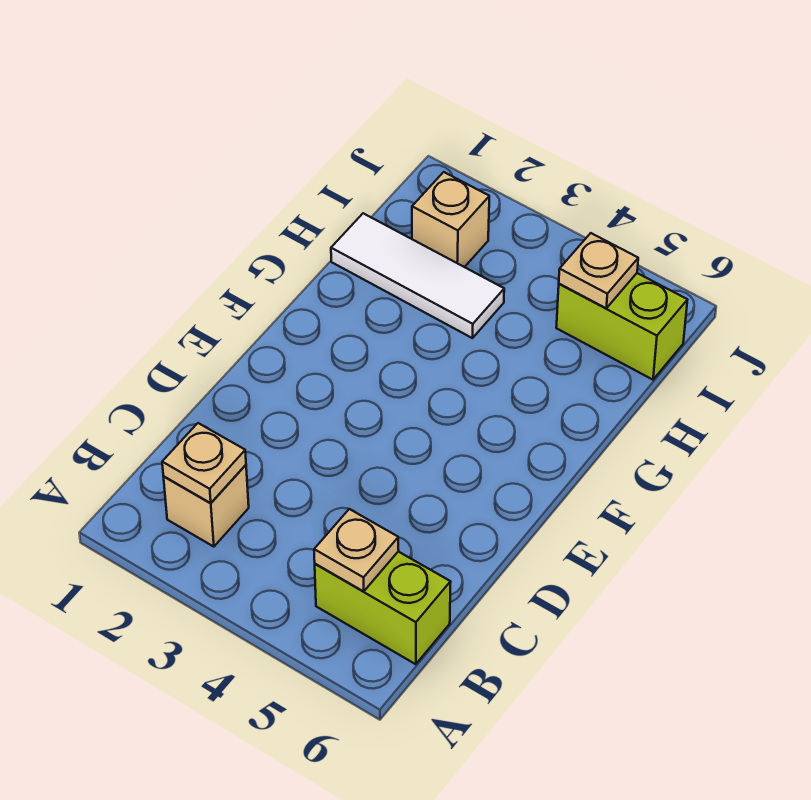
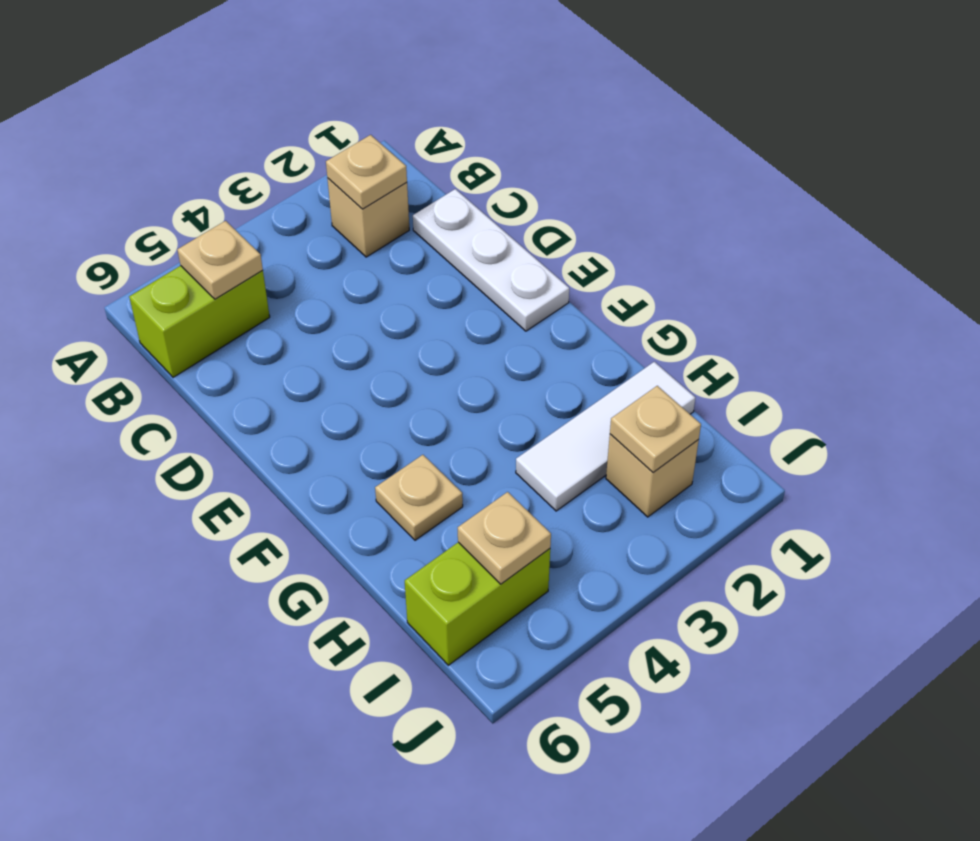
none -> white plate C1:E1 level 1
none -> tan plate G5 level 1
none -> tan plate I2 level 2

